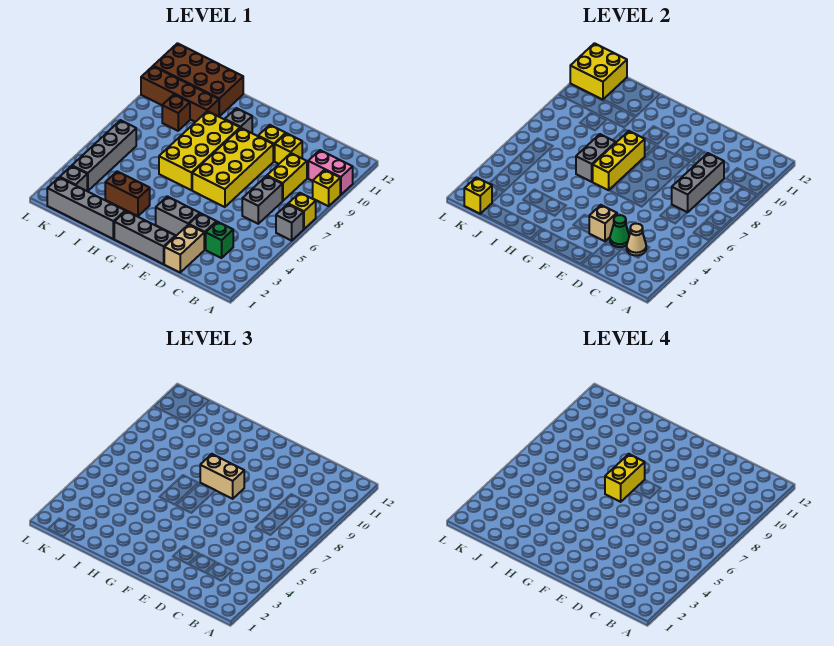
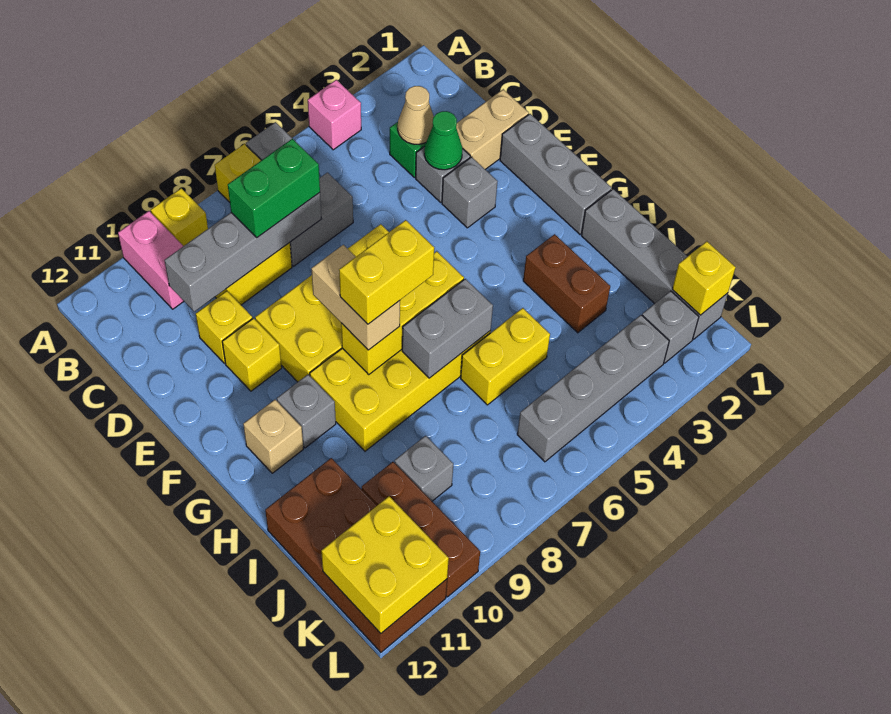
none -> pink brick A4 level 1
grey brick C7:C9 level 2 -> grey brick C7:C10 level 2
none -> green brick C7:C8 level 3
grey brick E3:F3 level 1 -> grey brick E3 level 1
tan brick E3 level 2 -> tan brick G11 level 1
none -> yellow brick I5:I6 level 1
brown brick I10:L10 level 1 -> brown brick J10:L10 level 1
brown brick J9 level 1 -> grey brick J9 level 1

